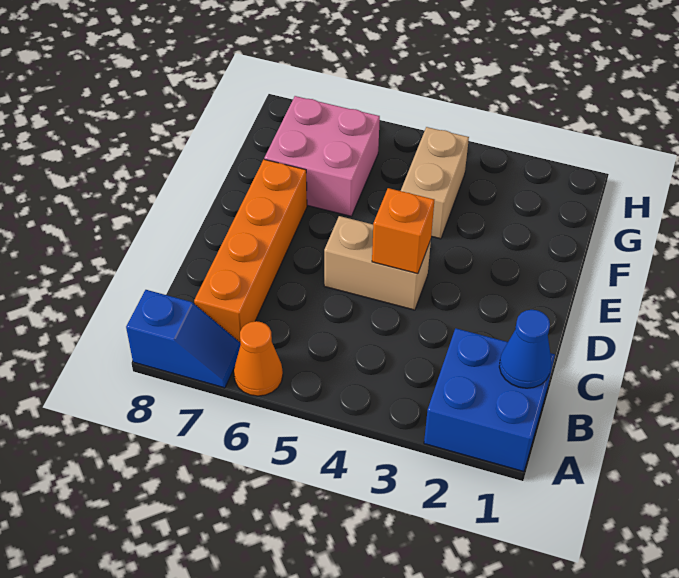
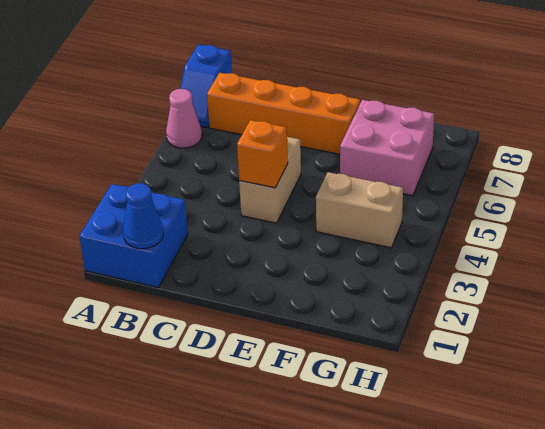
orange cone A6 level 1 -> pink cone A6 level 1

